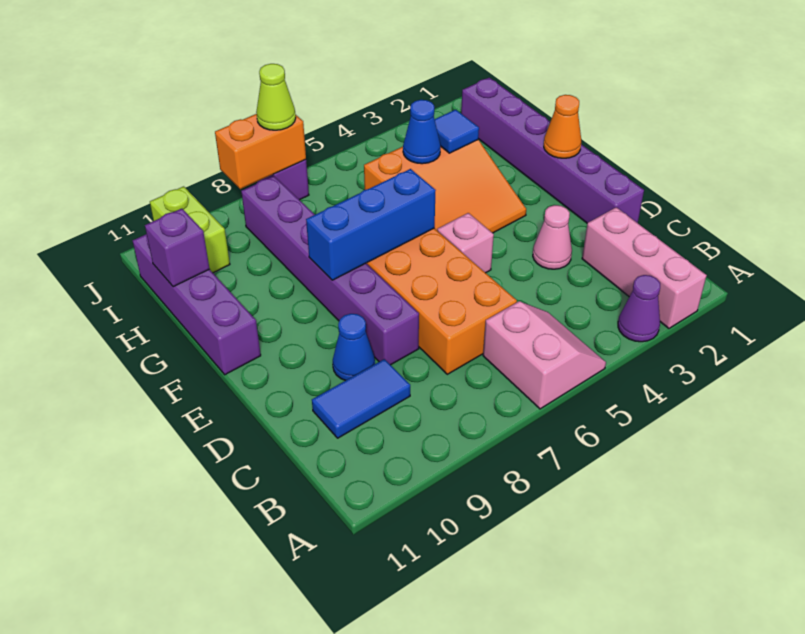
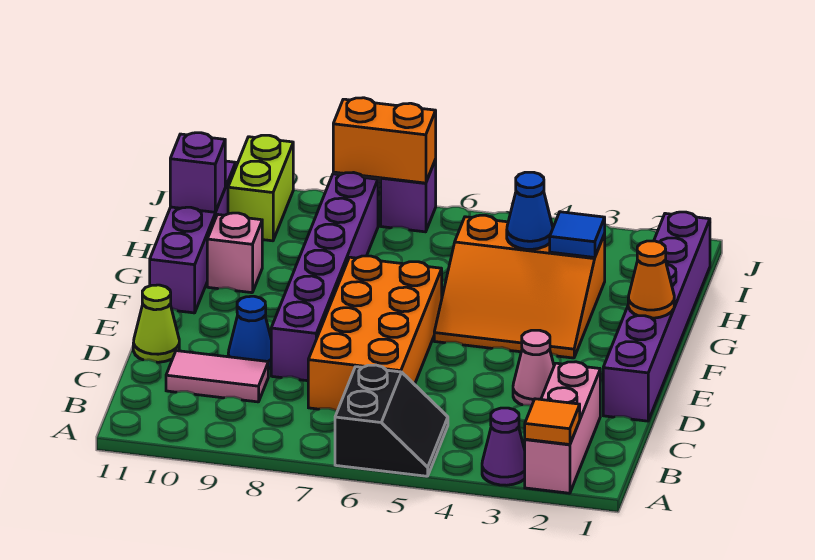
none -> orange tile A2 level 2
pink slope A5:B6 level 1 top 6 -> black slope A5:B6 level 1 top 6
blue tile C9:C10 level 1 -> pink tile C9:C10 level 1
pink brick E5 level 1 -> pink brick G10 level 1
blue brick F6:F8 level 2 -> none
lime cone J7 level 3 -> lime cone D11 level 1

